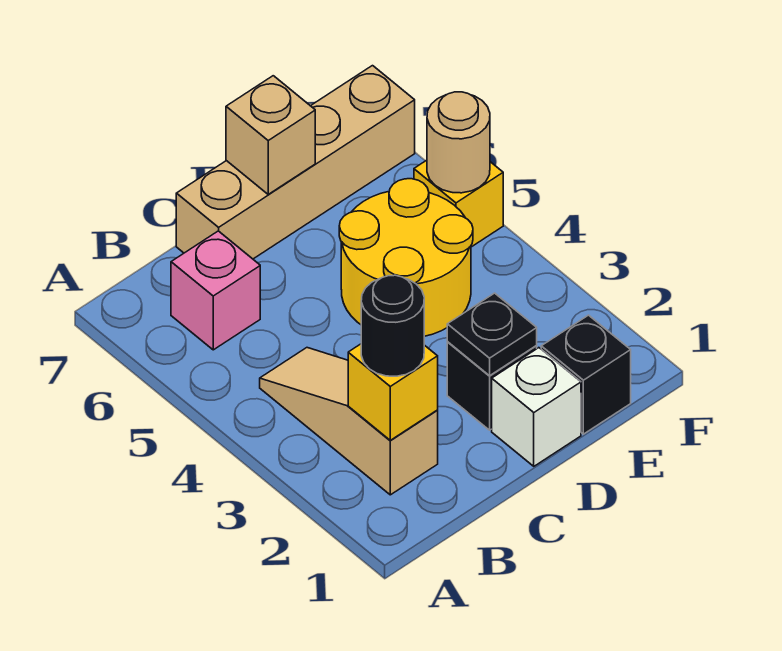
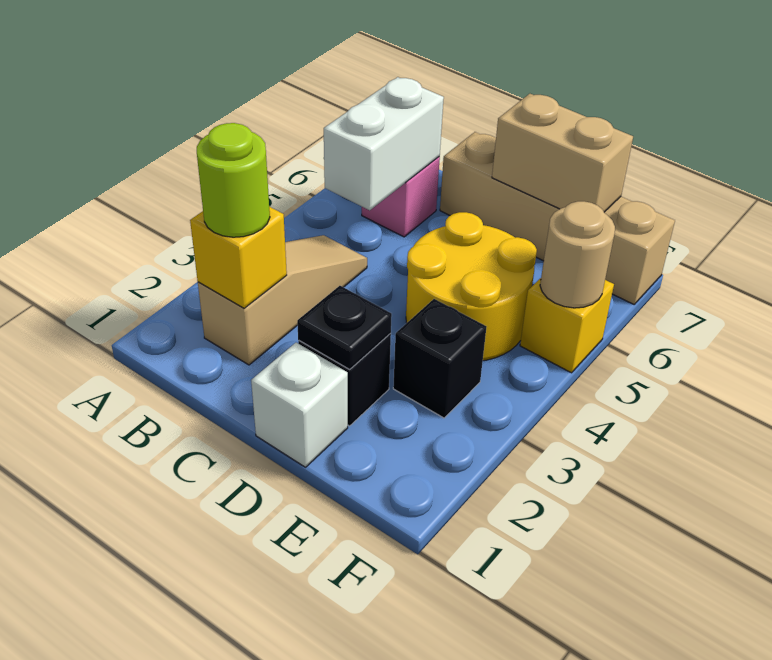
black round brick B2 level 3 -> lime round brick B2 level 3
none -> white brick B5:B6 level 2
tan brick D7 level 2 -> tan brick D7:E7 level 2
black brick E1 level 1 -> black brick E3 level 1

